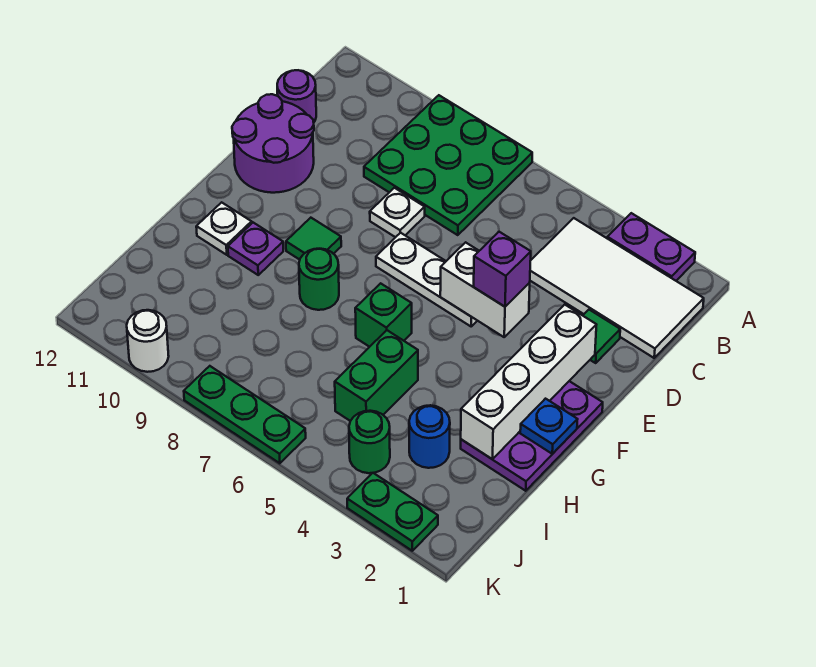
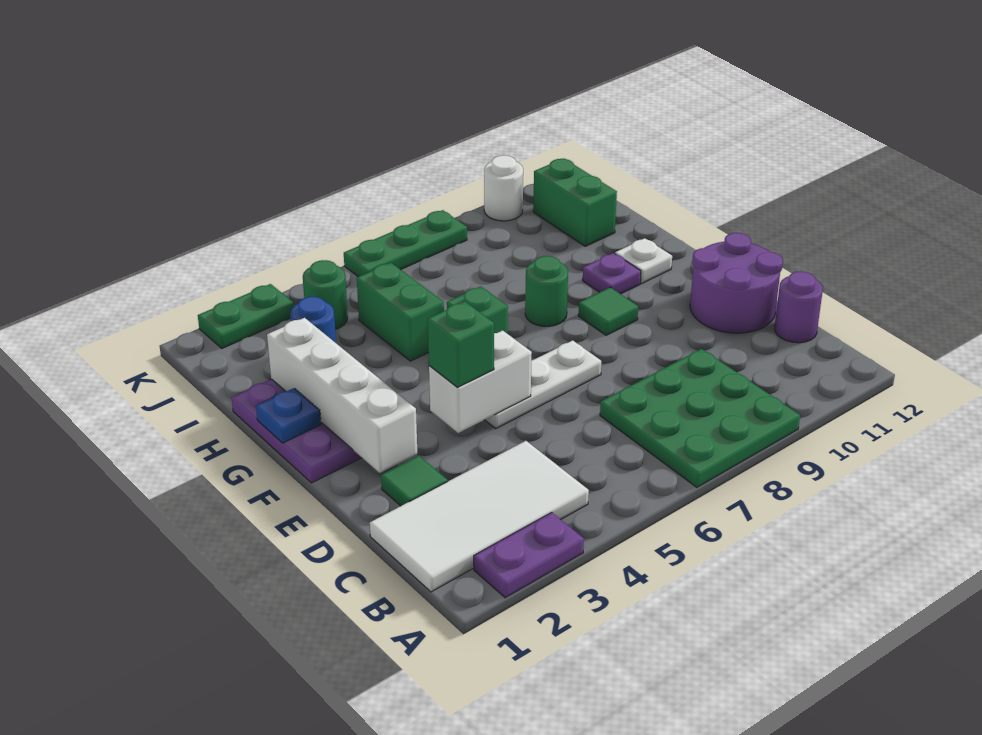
white plate D8 level 1 -> none
purple brick E4 level 3 -> green brick E4 level 3
none -> green brick I11:J11 level 1

